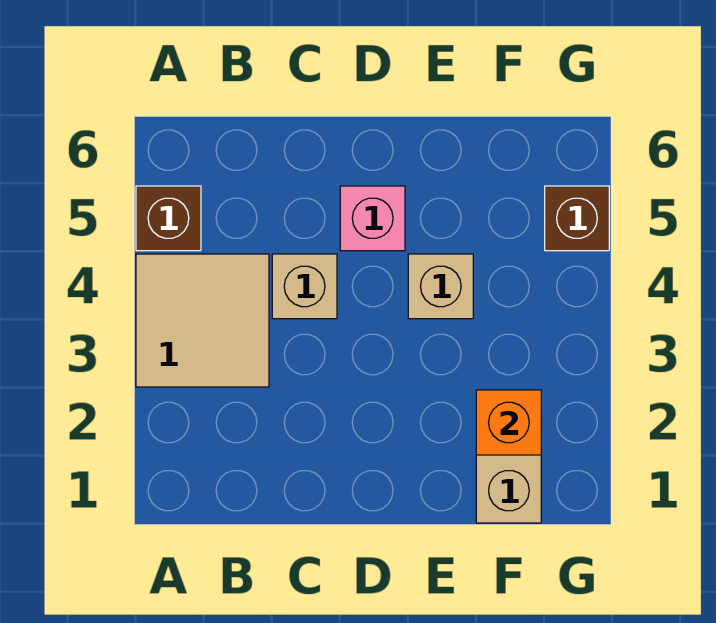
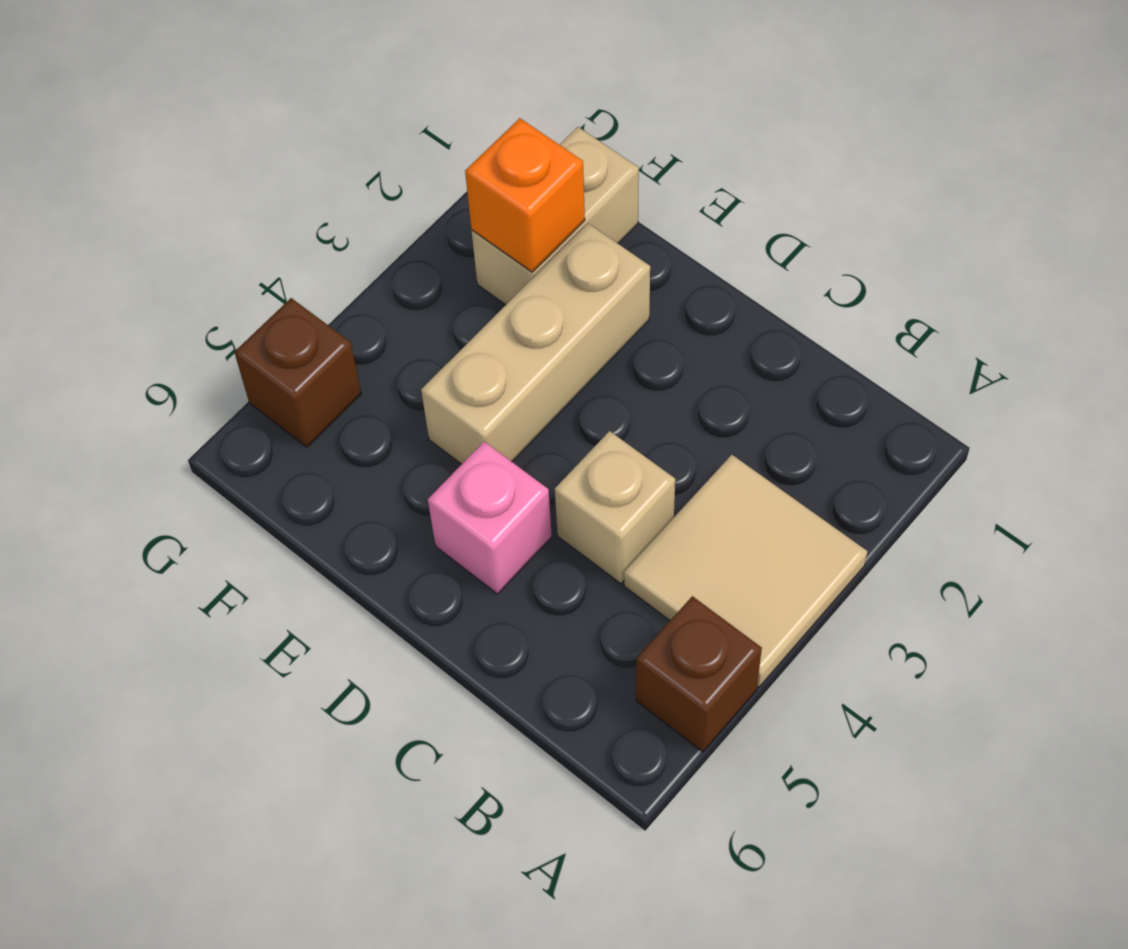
tan brick E4 level 1 -> tan brick E2:E4 level 1

